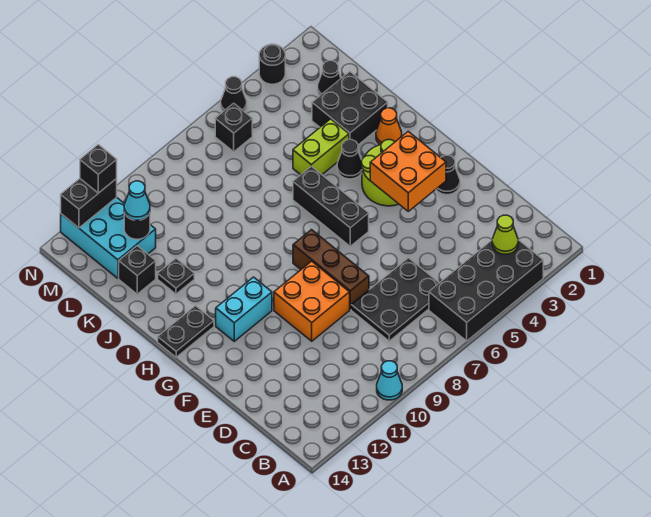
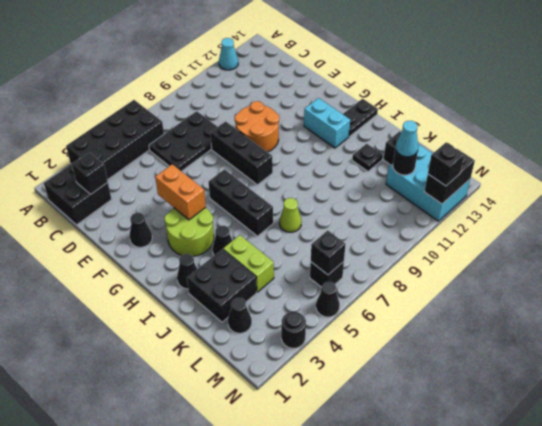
cyan cone A10 level 1 -> cyan cone A12 level 1
none -> black brick B1:C2 level 1
lime cone B3 level 2 -> lime cone J7 level 1
none -> black brick C2 level 2
brown brick E8:G8 level 1 -> black brick E8:G8 level 1
orange brick E9:F10 level 1 -> orange round brick E9:F10 level 1
orange brick F3:G4 level 2 -> orange brick F4:G4 level 2
cyan brick G11:G12 level 1 -> cyan brick G12:H12 level 1
orange cone I2 level 1 -> black cone I2 level 1
lime brick J4:J5 level 1 -> lime brick J4:K4 level 1
none -> black brick M6 level 2

